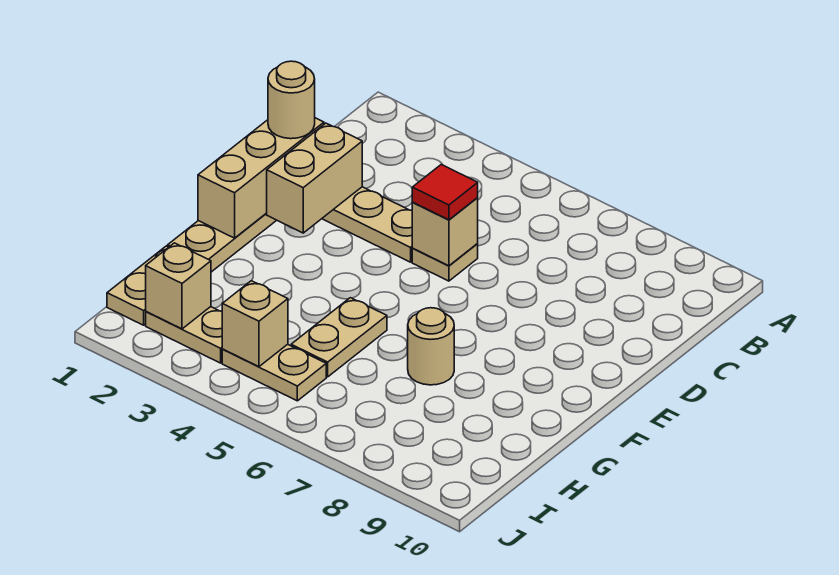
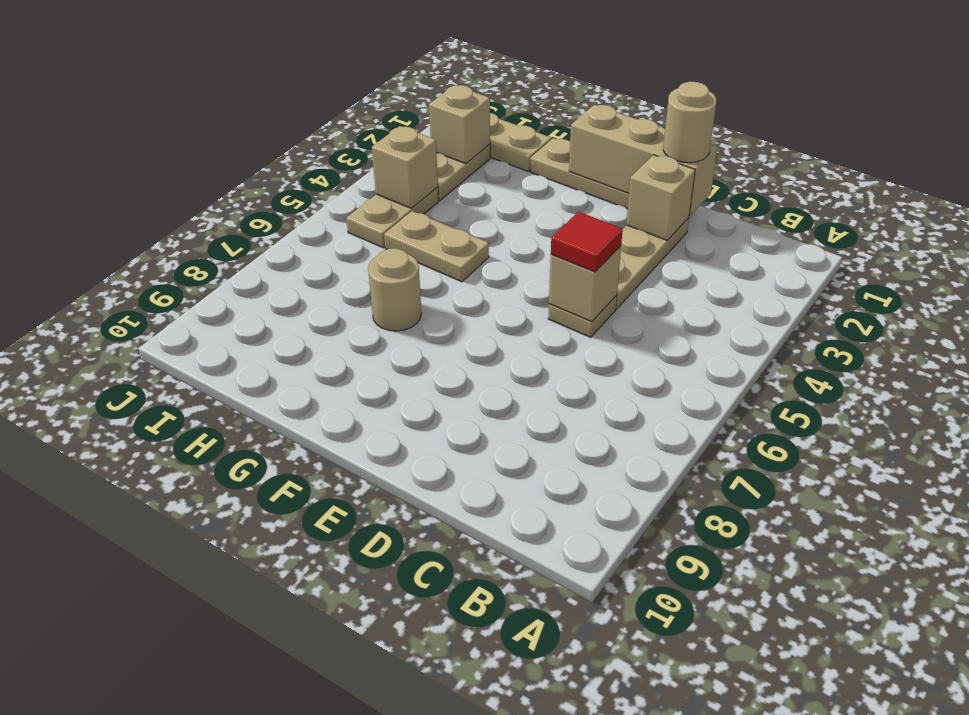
tan brick D2:E2 level 2 -> tan brick D2 level 2

